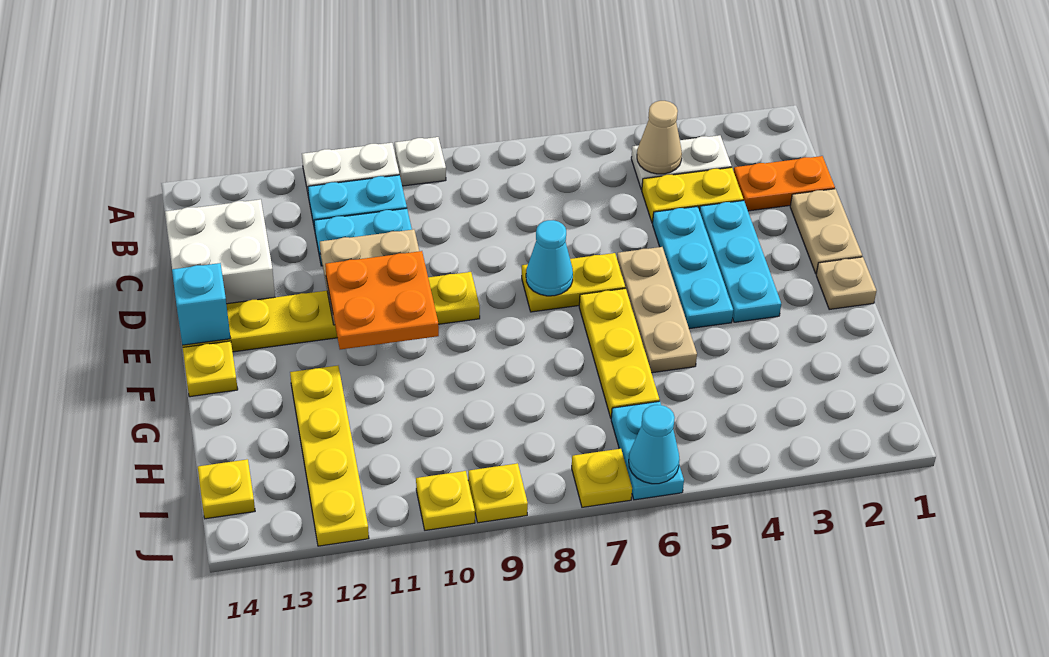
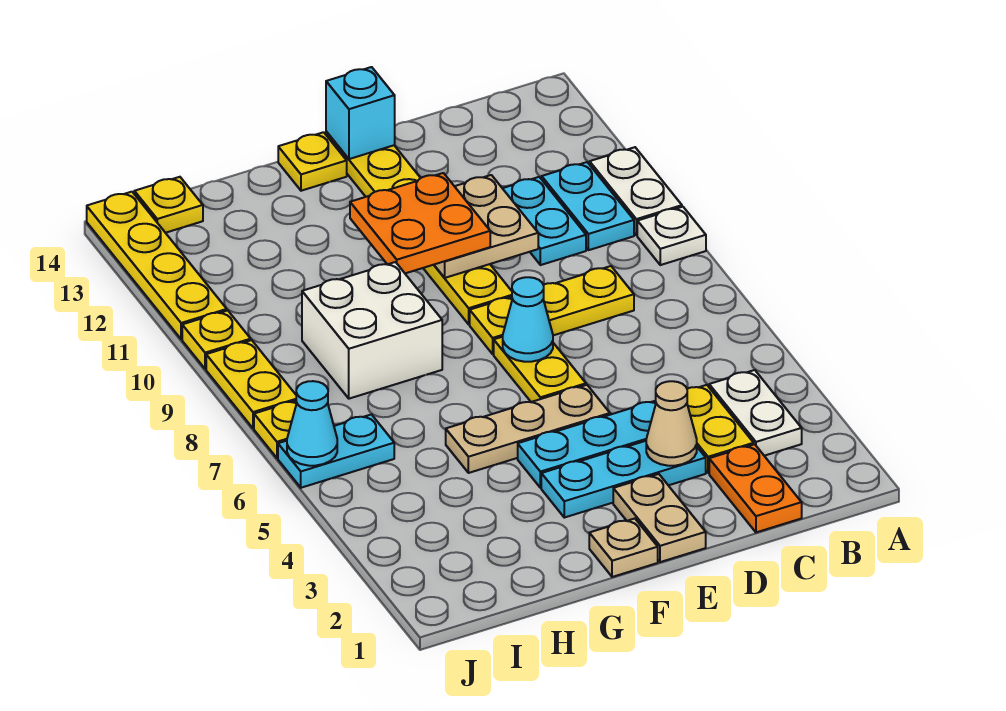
tan cone B4 level 2 -> tan cone D3 level 2
white brick C13:D14 level 1 -> white brick G8:H9 level 1
tan plate D1:E1 level 1 -> tan plate E1:E2 level 1
yellow plate F6:H6 level 1 -> yellow plate C8:E8 level 1
yellow plate G12:J12 level 1 -> yellow plate J11:J14 level 1
yellow plate J9 level 1 -> yellow plate J8:J9 level 1

